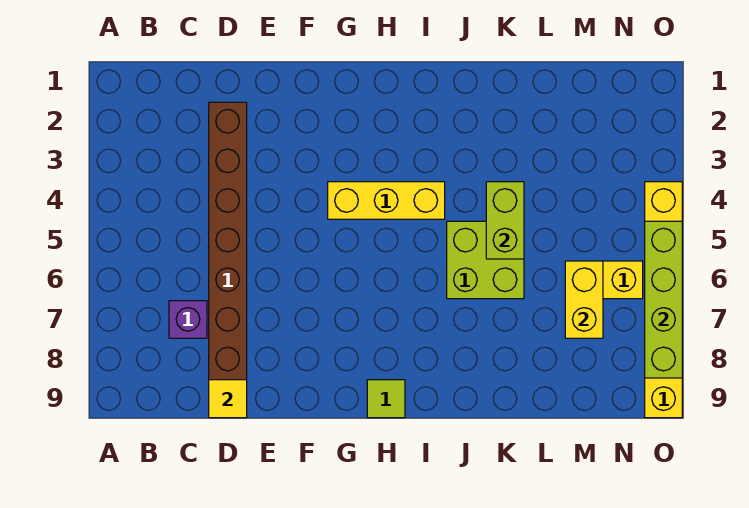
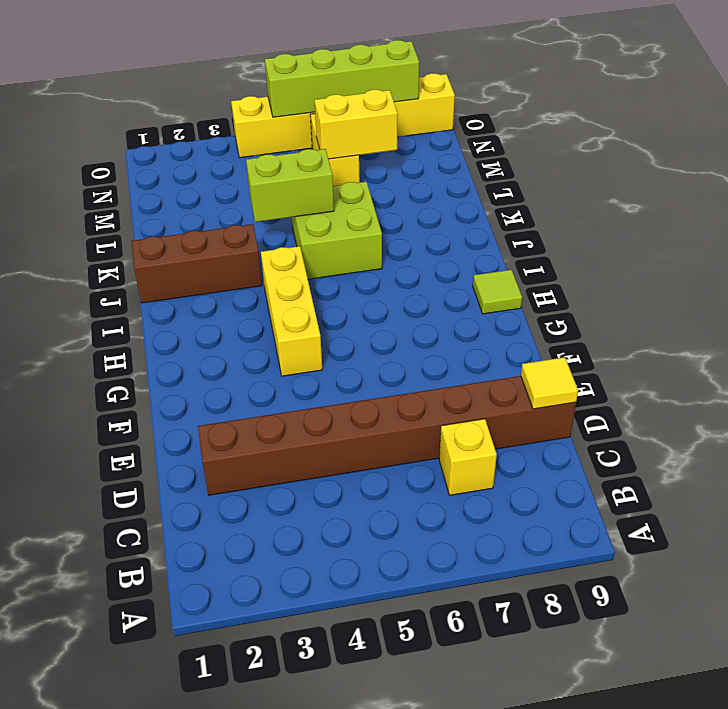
purple brick C7 level 1 -> yellow brick C7 level 1
none -> brown brick J1:J3 level 1

